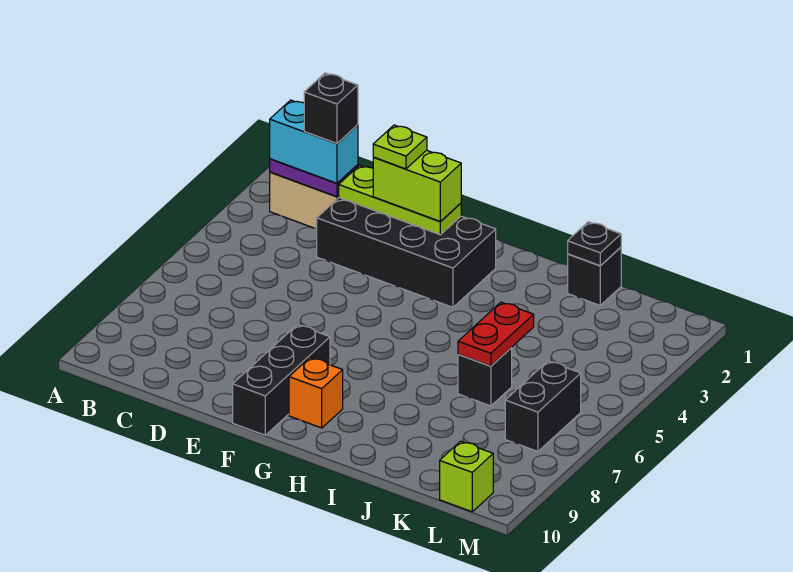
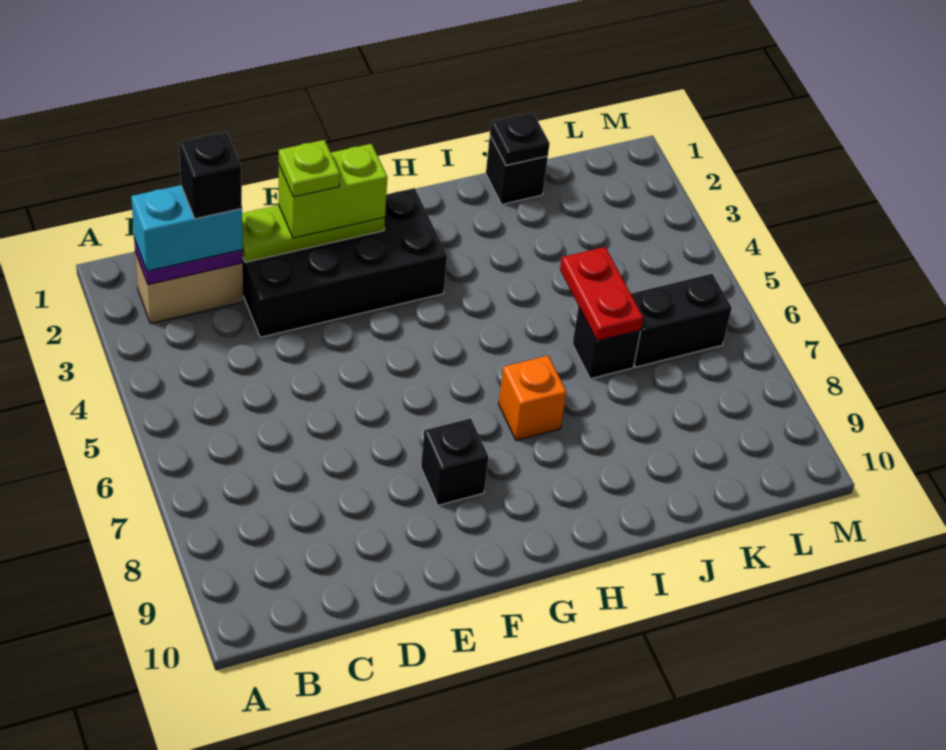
black brick F8:F10 level 1 -> black brick F8 level 1
orange brick G9 level 1 -> orange brick H7 level 1
black brick L6:L7 level 1 -> black brick K6:L6 level 1
lime brick L10 level 1 -> none

